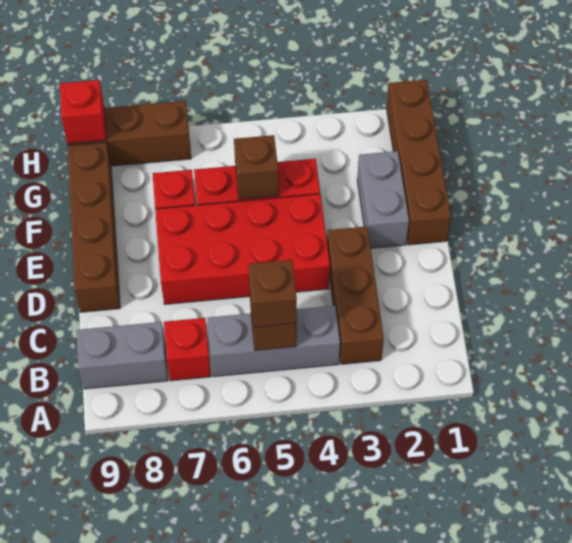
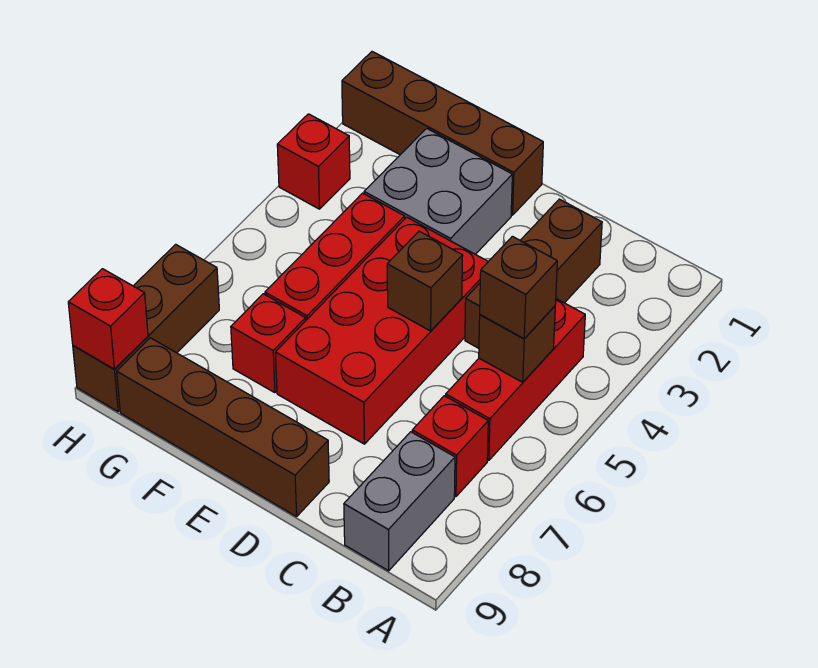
brown brick B3:D3 level 1 -> brown brick C2:C4 level 1
grey brick B4:B6 level 1 -> red brick B4:B6 level 1
grey brick E2:F2 level 1 -> grey brick E2:F3 level 1
brown brick F5 level 2 -> brown brick D5 level 2
none -> red brick H3 level 1

